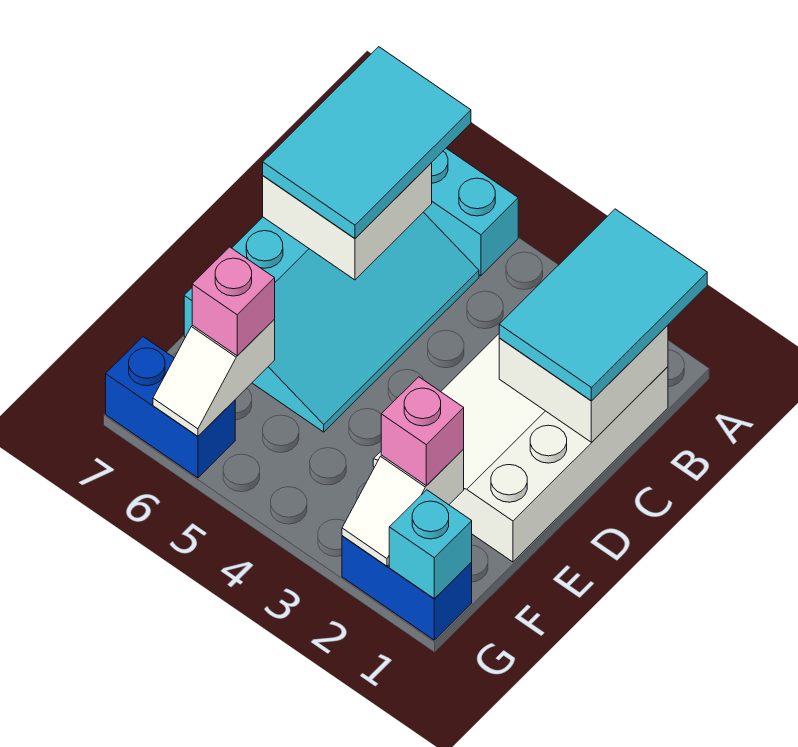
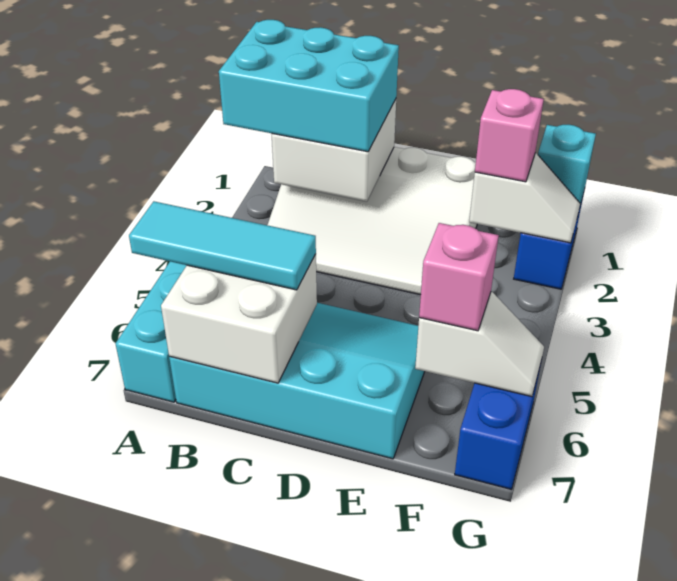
cyan tile A1:C2 level 3 -> cyan brick A1:C2 level 3
cyan tile A6:C7 level 3 -> cyan tile A6:C6 level 3

